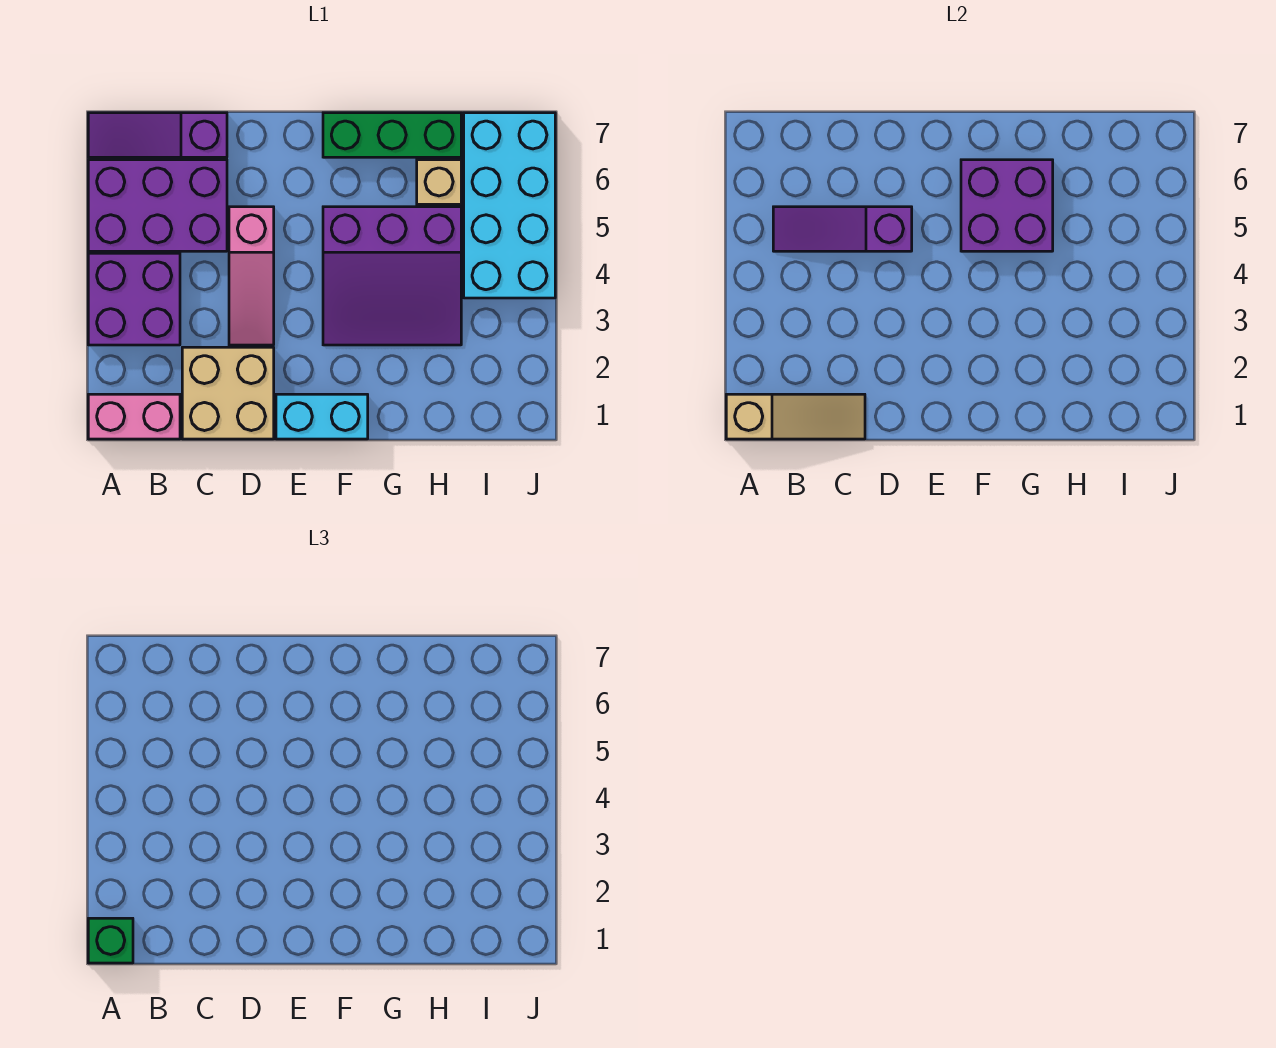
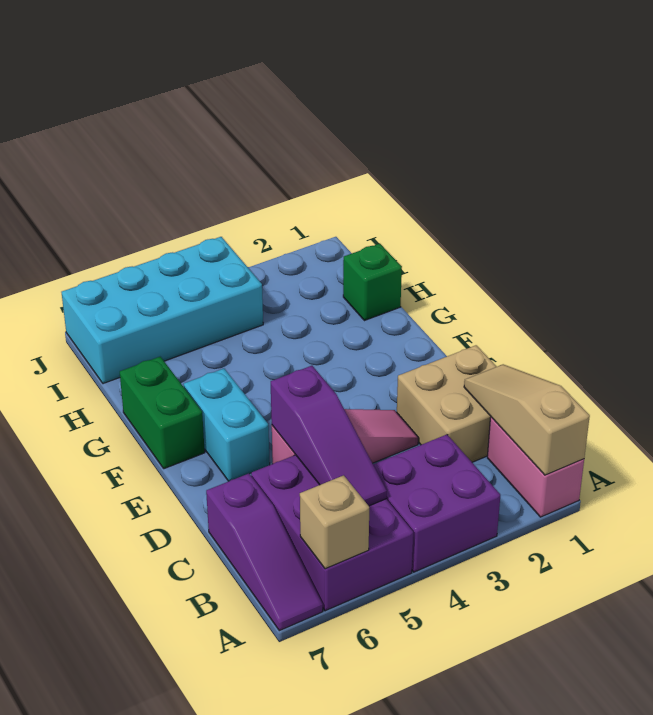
green brick A1 level 3 -> green brick H1 level 1
cyan brick E1:F1 level 1 -> cyan brick E6:F6 level 1
purple slope F3:H5 level 1 top 5 -> none
purple brick F5:G6 level 2 -> none
green brick F7:H7 level 1 -> green brick F7:G7 level 1
tan brick H6 level 1 -> tan brick A6 level 2

